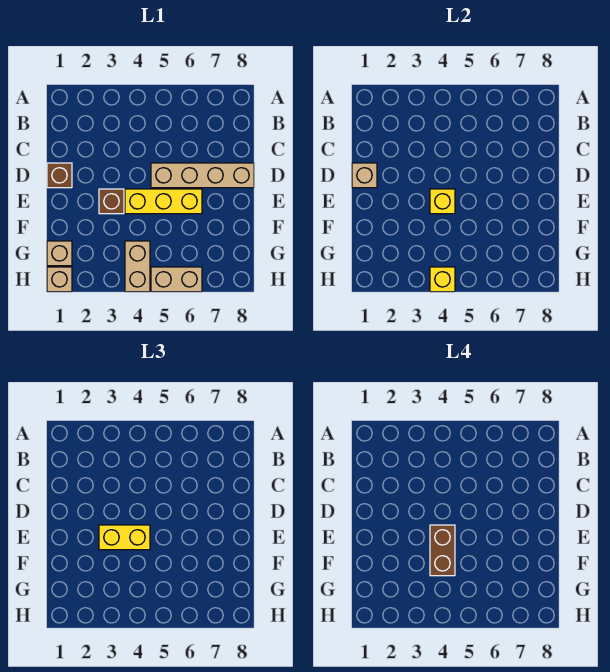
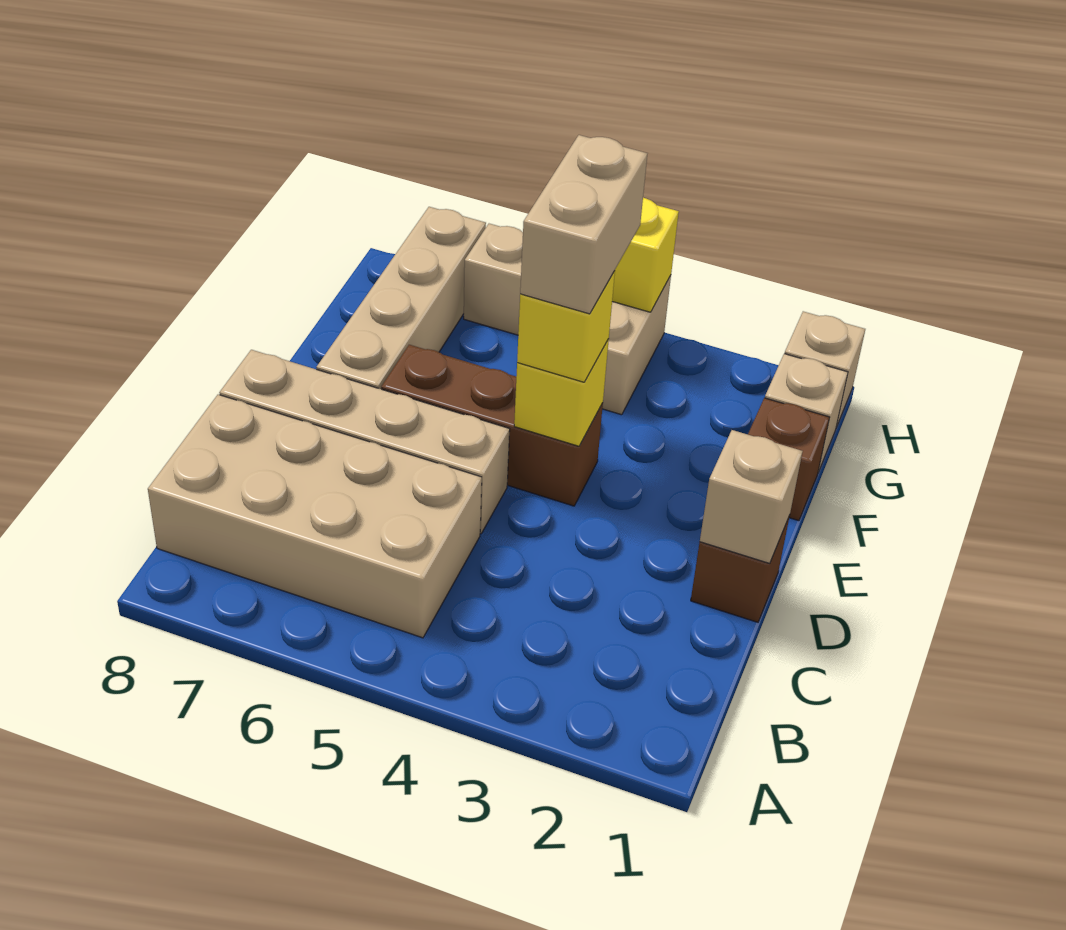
none -> tan brick B5:C8 level 1
brown brick E3 level 1 -> brown brick F1 level 1
yellow brick E3:E4 level 3 -> yellow brick E4 level 3
yellow brick E4:E6 level 1 -> brown brick E4:E6 level 1
brown brick E4:F4 level 4 -> tan brick E4:F4 level 4
none -> tan brick E7:H7 level 1

